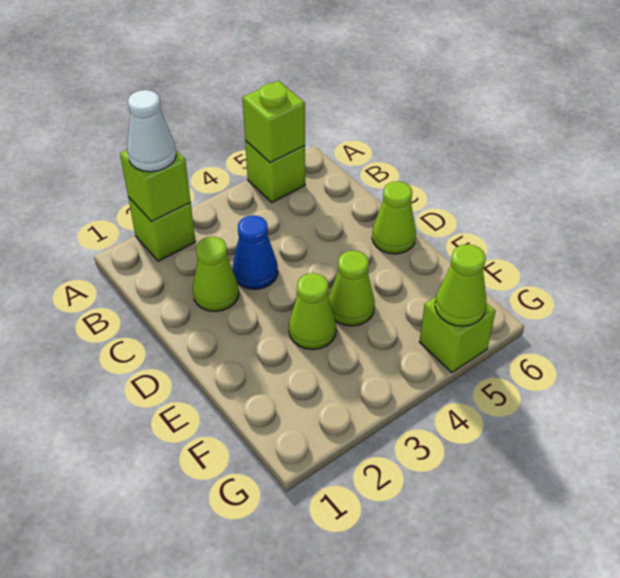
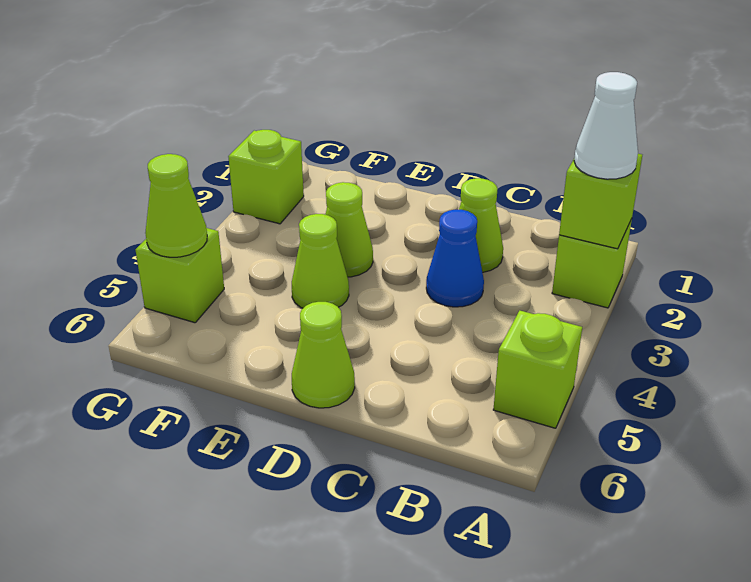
lime brick A5 level 2 -> lime brick G2 level 1

